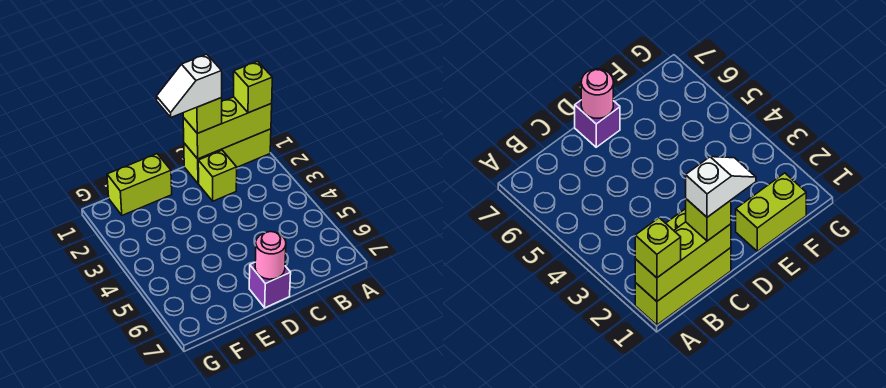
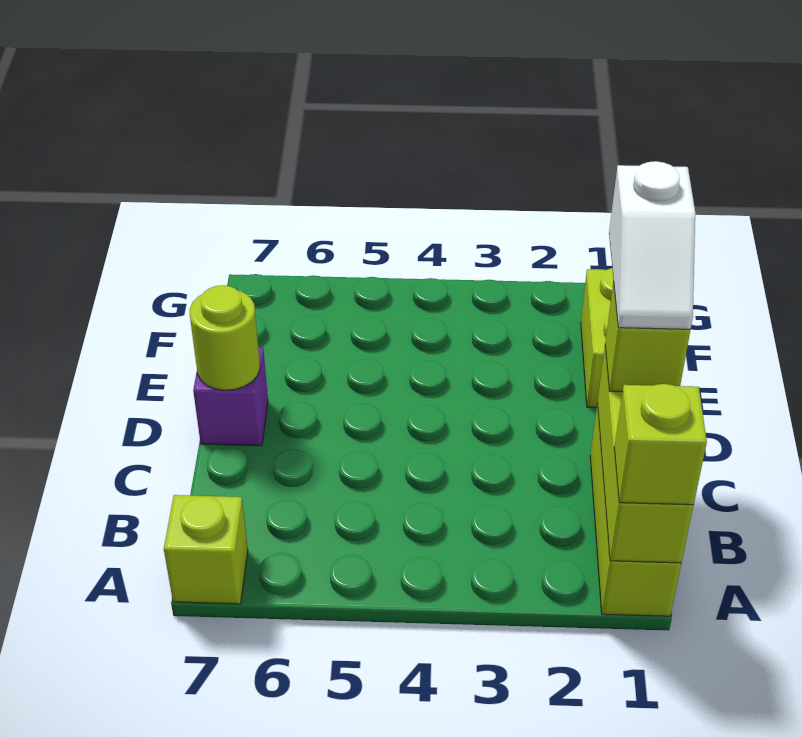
white slope C1:D1 level 4 top C -> white slope C1:D1 level 4 top D
lime brick C2 level 1 -> lime brick A7 level 1
pink round brick D7 level 2 -> lime round brick D7 level 2

